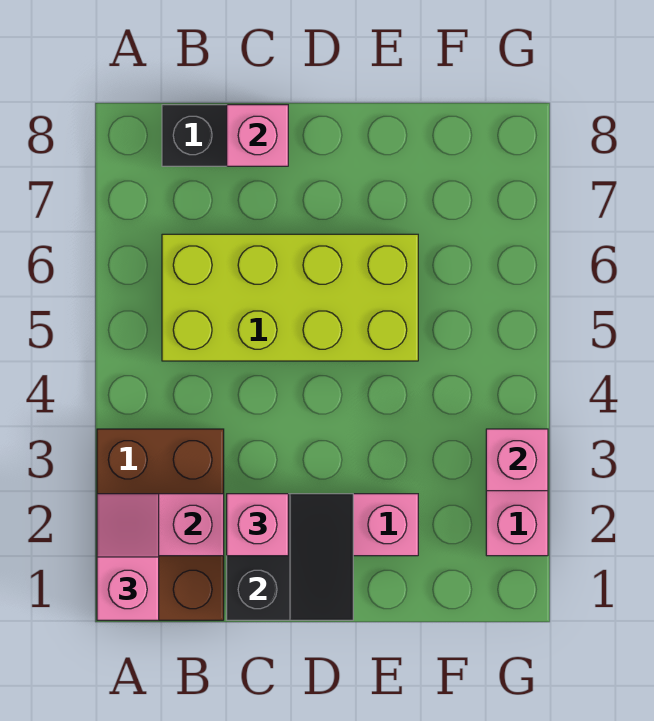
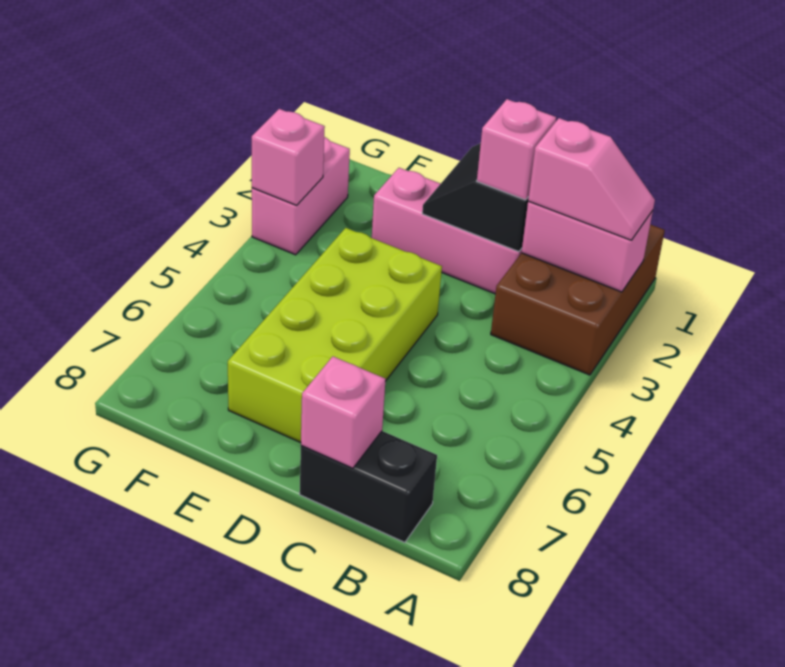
pink slope A1:A2 level 3 top 1 -> pink slope A2:B2 level 3 top B
lime brick B5:E6 level 1 -> lime brick D4:E7 level 1

